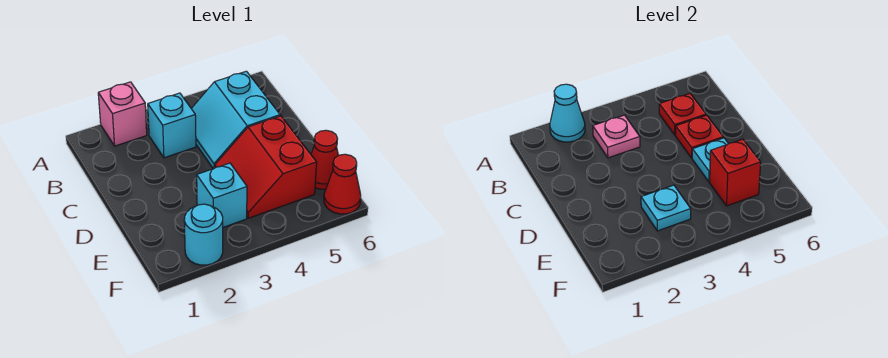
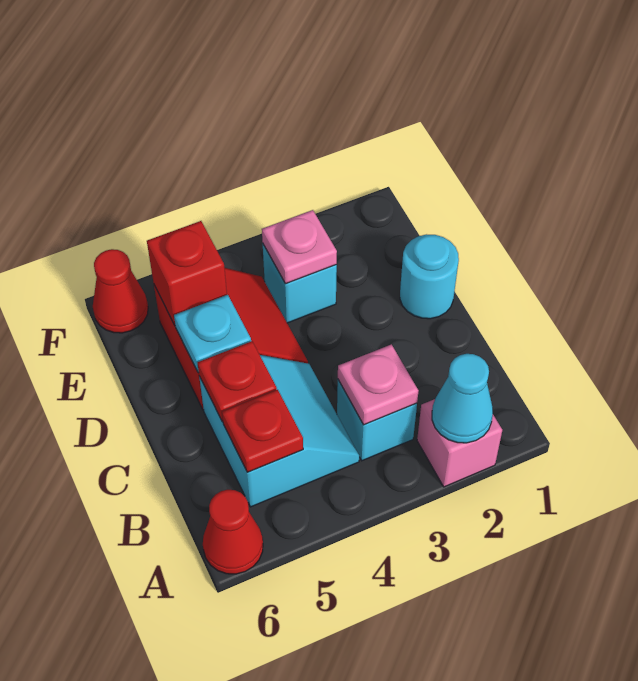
cyan plate E3 level 2 -> pink plate E3 level 2
red cone E6 level 1 -> red cone A6 level 1
cyan round brick F2 level 1 -> cyan round brick D1 level 1

